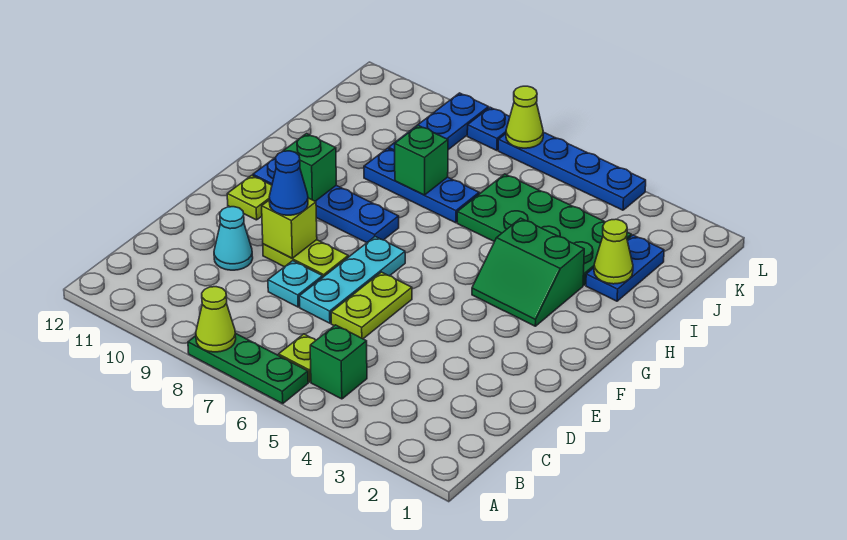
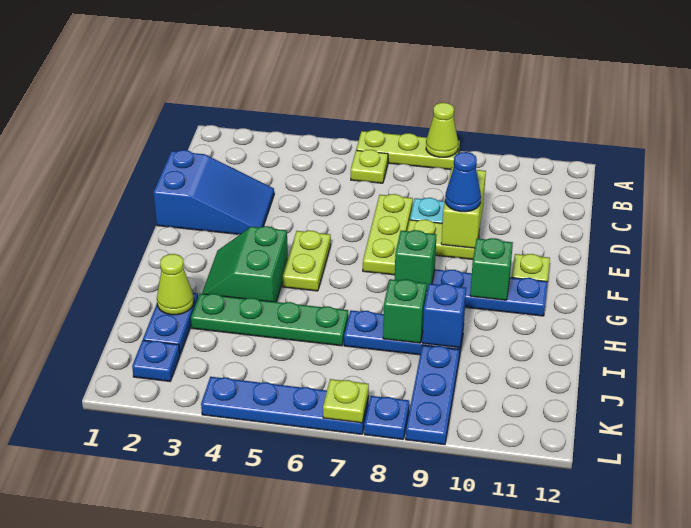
green plate A6:A8 level 1 -> lime plate A6:A8 level 1
green brick B5 level 1 -> green brick G8 level 2
none -> blue slope D1:E3 level 1 top 1
lime plate D6:E6 level 1 -> lime plate F5:G5 level 1
cyan plate D7:F7 level 1 -> lime plate D7:F7 level 1
cyan cone D10 level 1 -> none
lime brick E9 level 2 -> lime brick D9:E9 level 2
green slope G3:H4 level 1 top H -> green slope G3:H4 level 1 top 4
green plate I3:J6 level 1 -> green plate I3:I6 level 1
none -> blue brick I9 level 2
none -> blue plate K2 level 1
lime cone L7 level 2 -> lime plate L7 level 2

